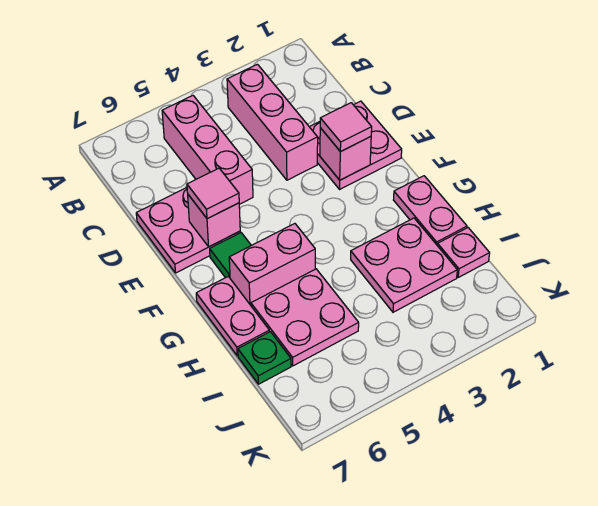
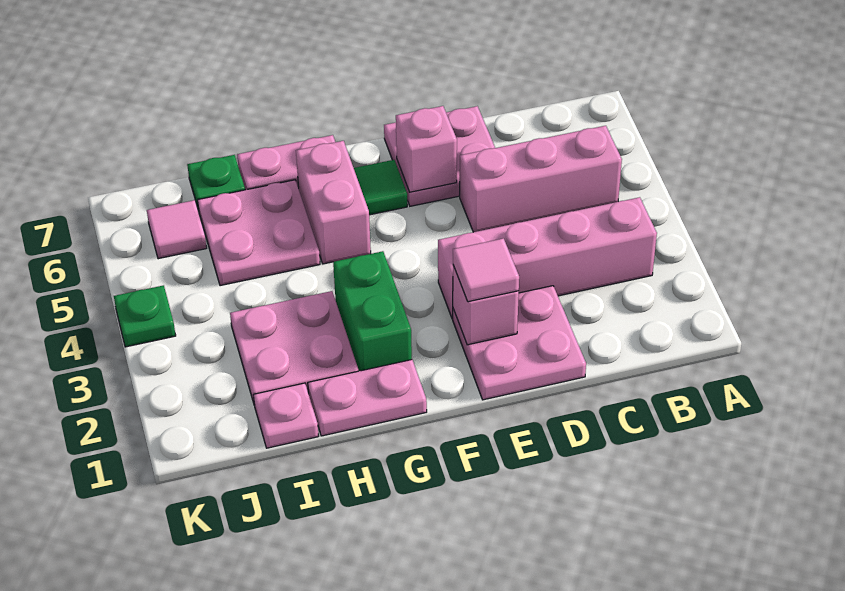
pink brick B3:D3 level 1 -> pink brick B3:E3 level 1
pink tile E6 level 3 -> pink tile J6 level 1
none -> green brick G2:G3 level 1
none -> green plate K4 level 1

